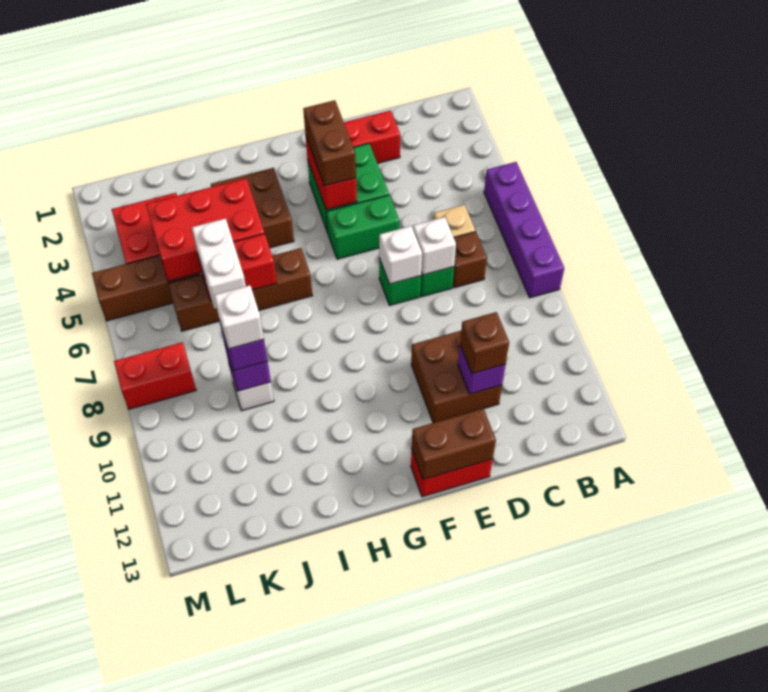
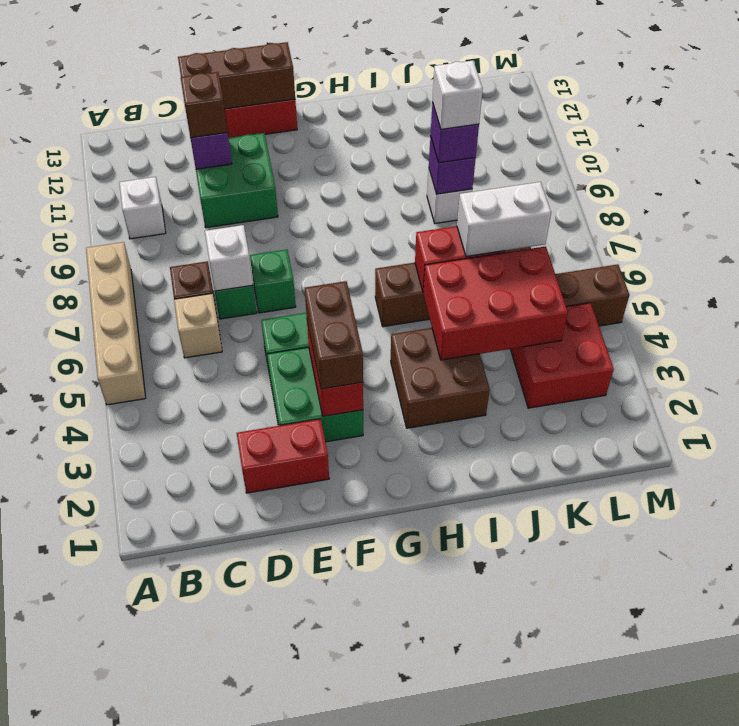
purple brick A5:A8 level 1 -> tan brick A5:A8 level 1
brown brick D10:E11 level 1 -> green brick D10:E11 level 1
white brick E7 level 2 -> white brick B10 level 1
brown brick E13:F13 level 2 -> brown brick D13:F13 level 2
white brick J6:J7 level 3 -> white brick J6:K6 level 3
red brick L8:M8 level 1 -> none

